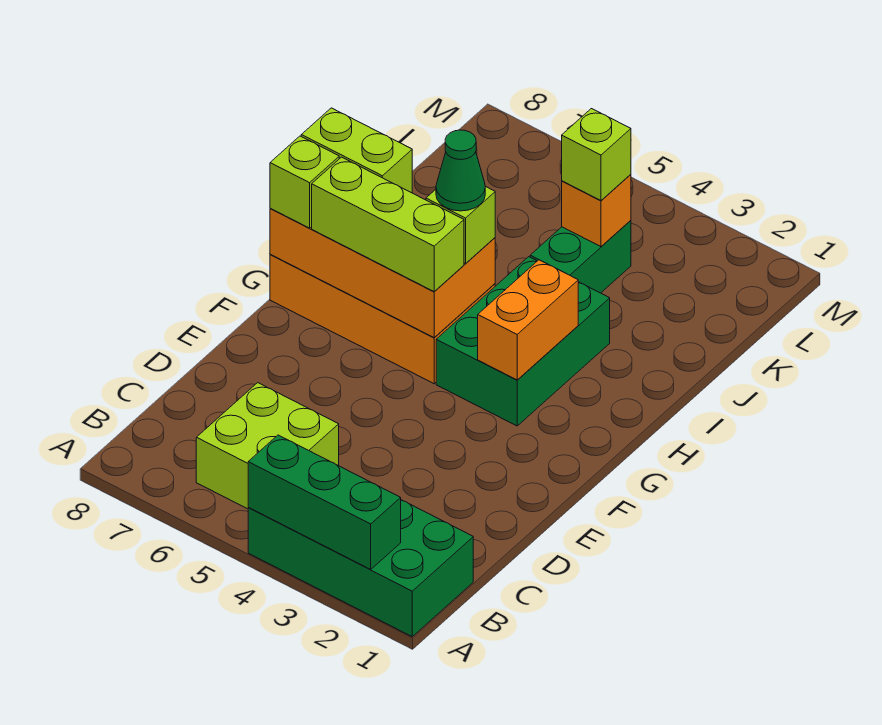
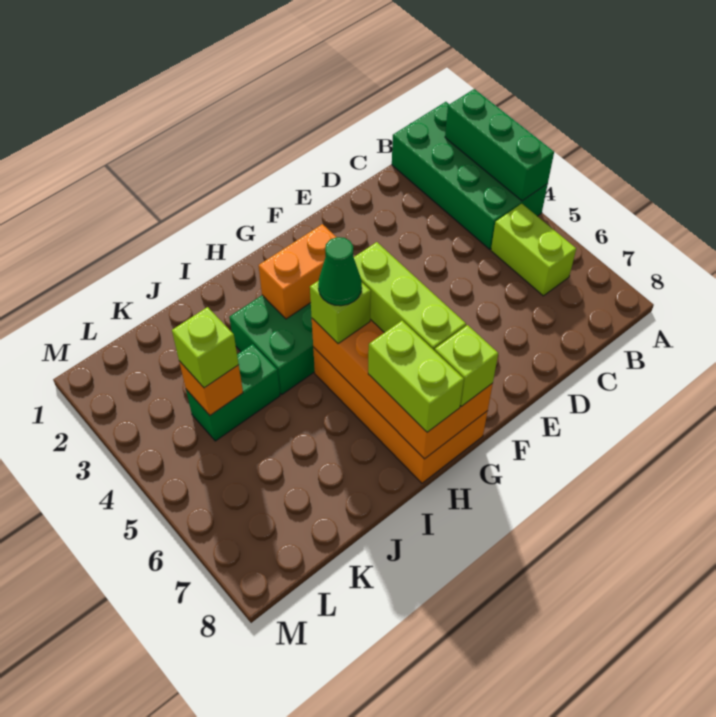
lime brick B5:C6 level 1 -> lime brick B5:B6 level 1

